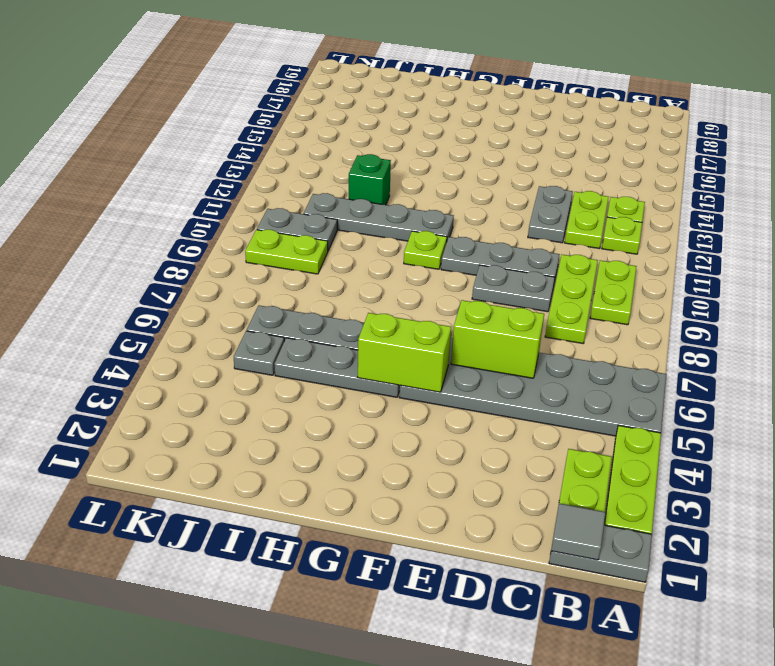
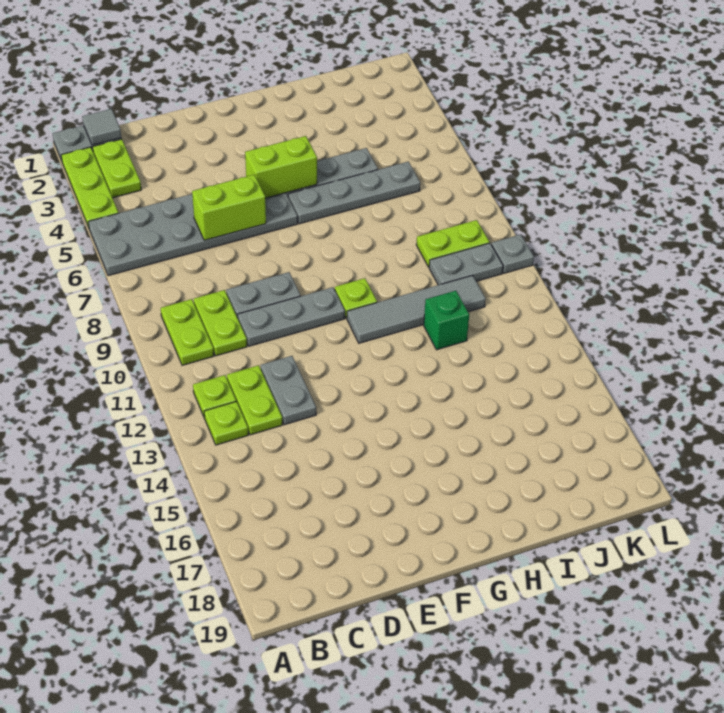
lime plate C8:C10 level 1 -> lime plate C9:C10 level 1
grey plate G11:J11 level 1 -> grey tile G11:J11 level 1
grey plate J5 level 1 -> grey plate L10 level 1

